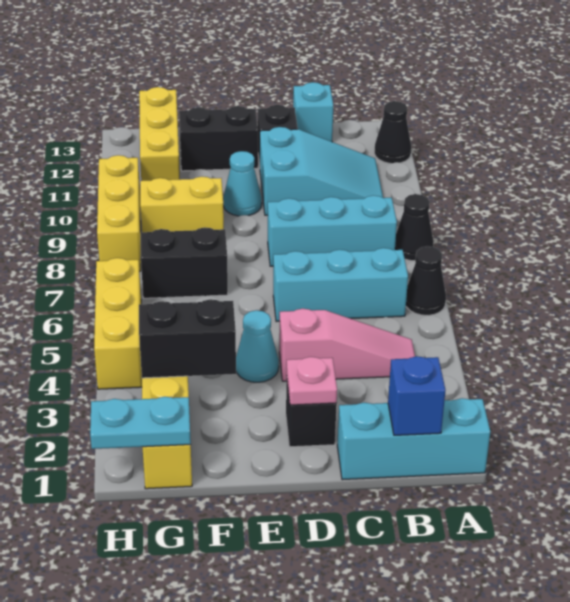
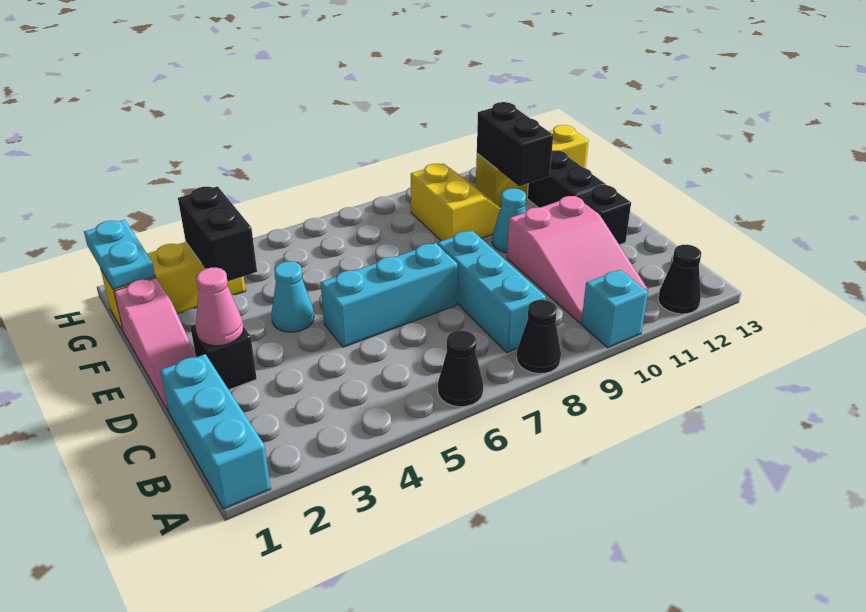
blue brick B1 level 2 -> none
pink slope B4:D4 level 1 top D -> pink slope D1:F1 level 1 top F
cyan brick B6:D6 level 1 -> cyan brick D5:D7 level 1
cyan slope B10:D11 level 1 top D -> pink slope B10:D11 level 1 top D
cyan brick C13 level 1 -> cyan brick A10 level 1
pink plate D2 level 2 -> pink cone D2 level 2
black brick F7:G7 level 1 -> black brick F11:G11 level 2
yellow brick H4:H6 level 1 -> none
yellow brick H8:H10 level 1 -> none

